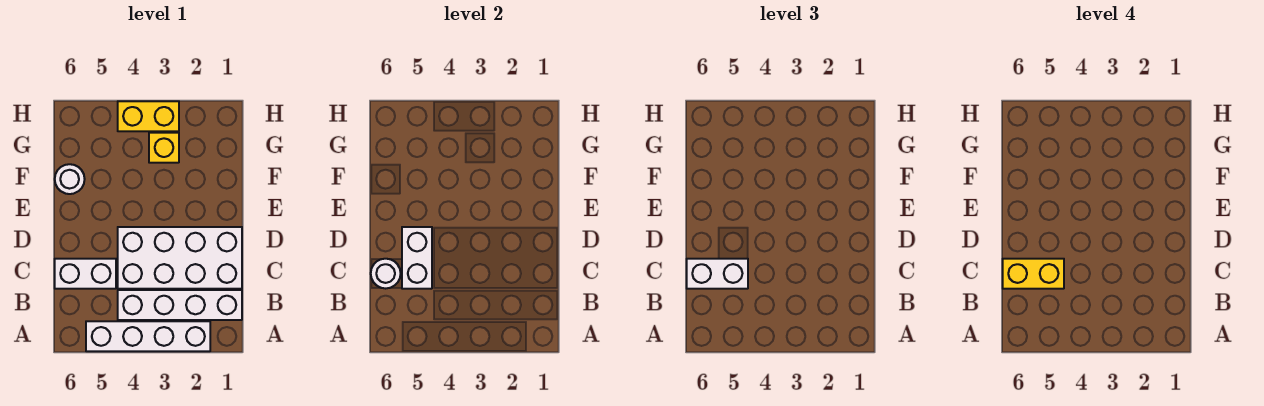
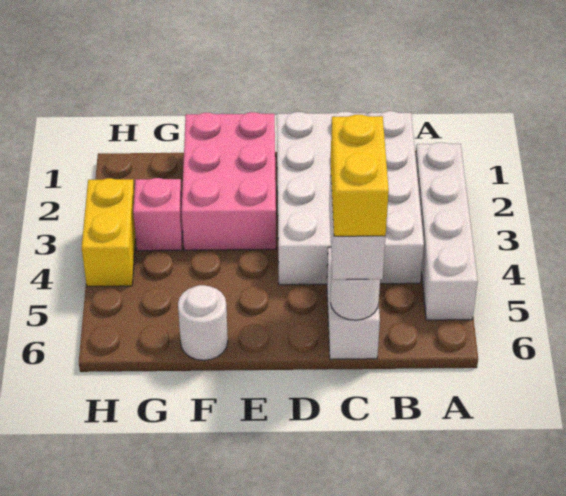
white brick C5:D5 level 2 -> none
none -> pink brick E1:F3 level 1
yellow brick G3 level 1 -> pink brick G3 level 1

